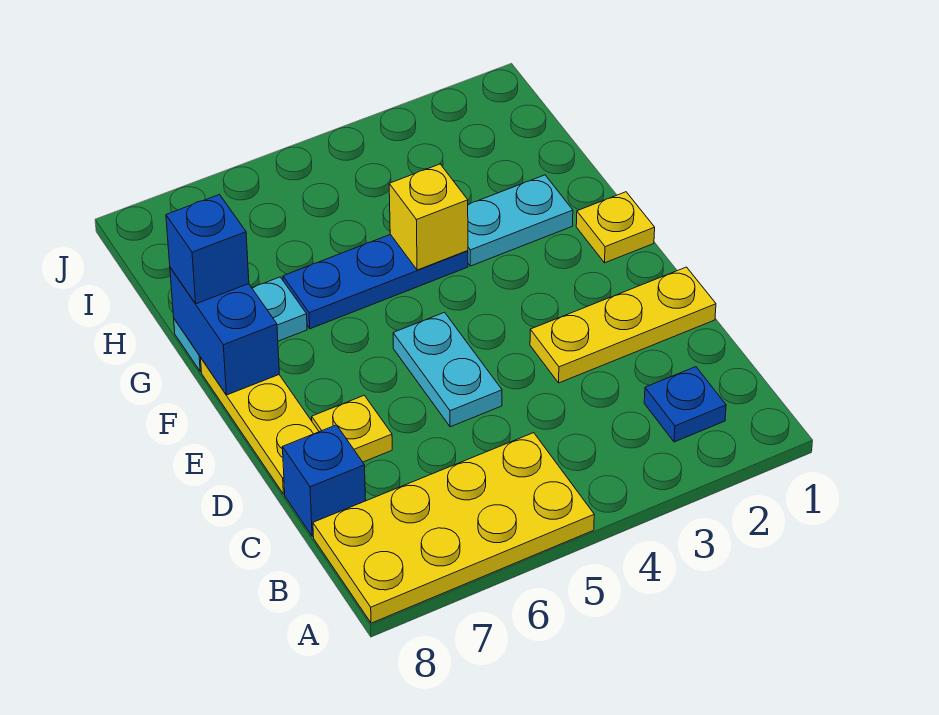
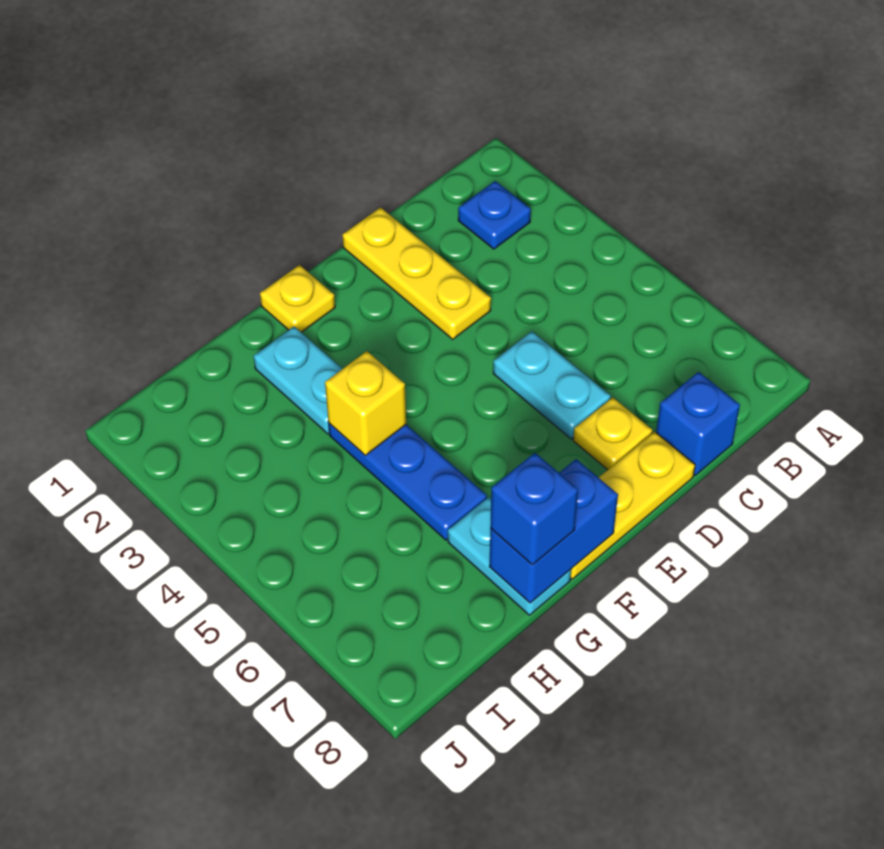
yellow plate A5:B8 level 1 -> none
cyan plate D5:E5 level 1 -> cyan plate D5:D6 level 1

